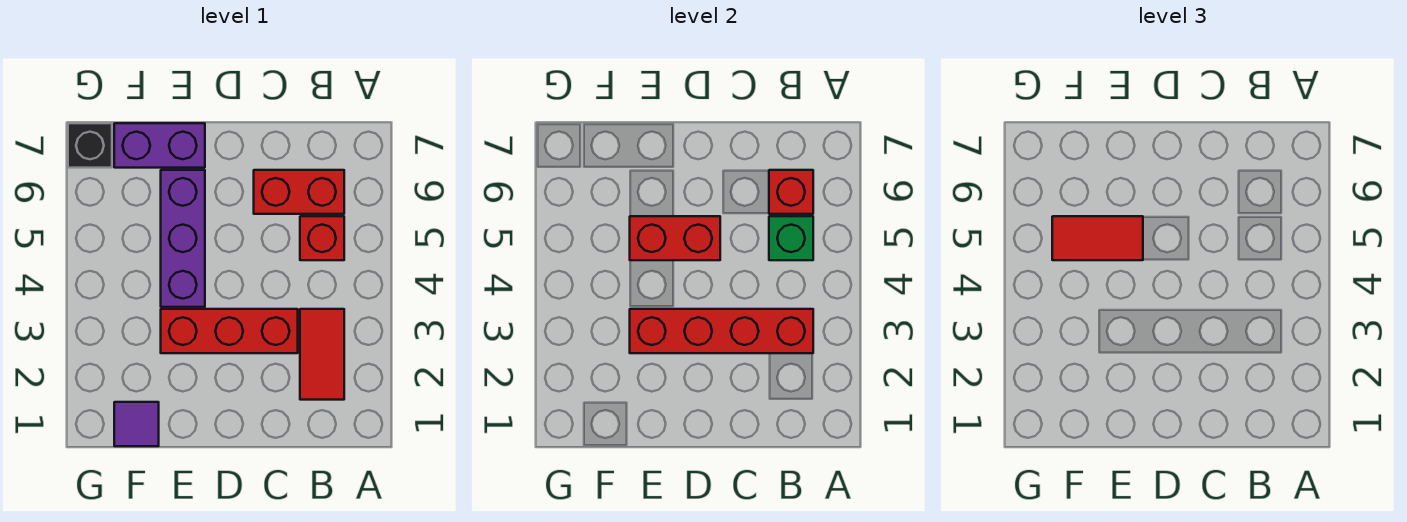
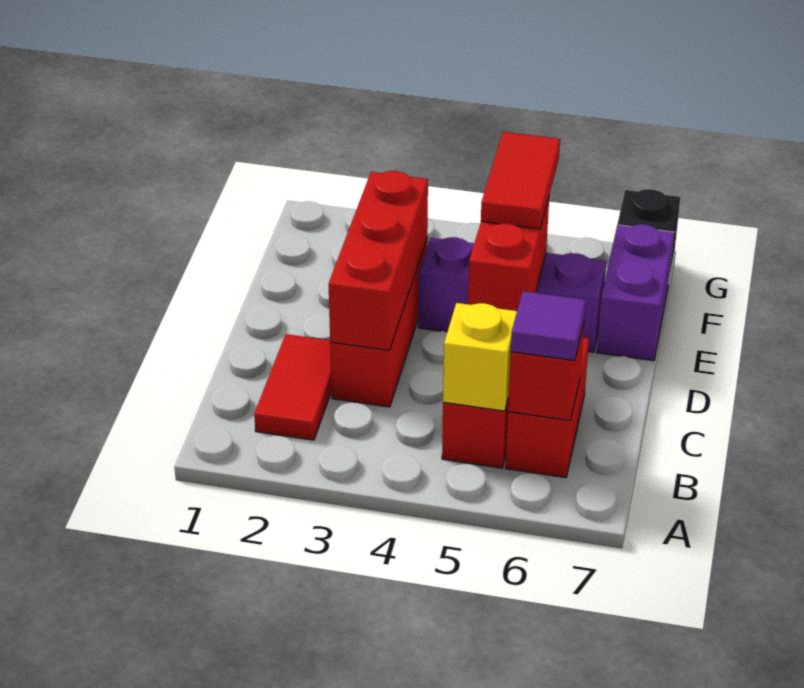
red tile B2:B3 level 1 -> red tile B2:C2 level 1
red brick B3:E3 level 2 -> red brick C3:E3 level 2
green brick B5 level 2 -> yellow brick B5 level 2
purple tile F1 level 1 -> purple tile B6 level 3

